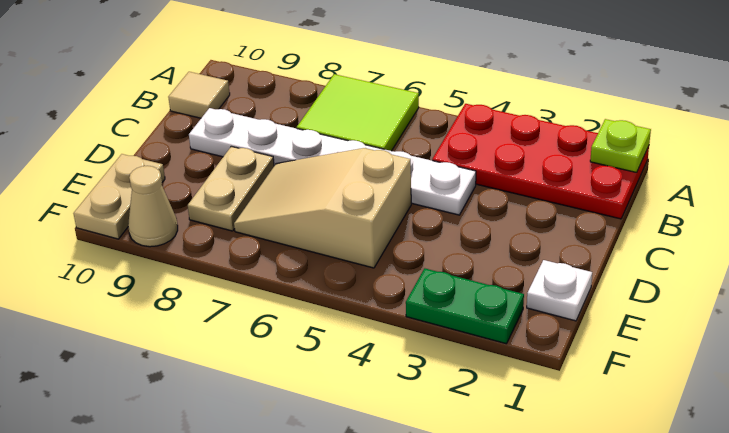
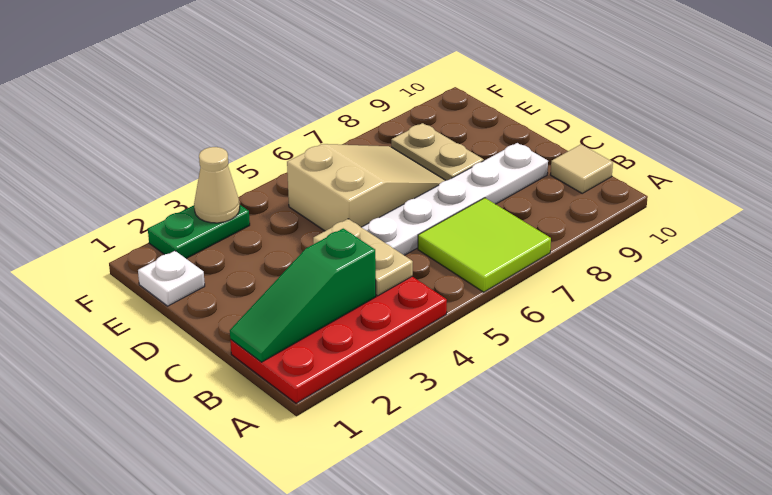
lime plate A1 level 2 -> none
none -> green slope B1:B3 level 2 top 3
tan plate E10:F10 level 1 -> tan plate B4:C4 level 2
tan cone F9 level 1 -> tan cone F3 level 2

